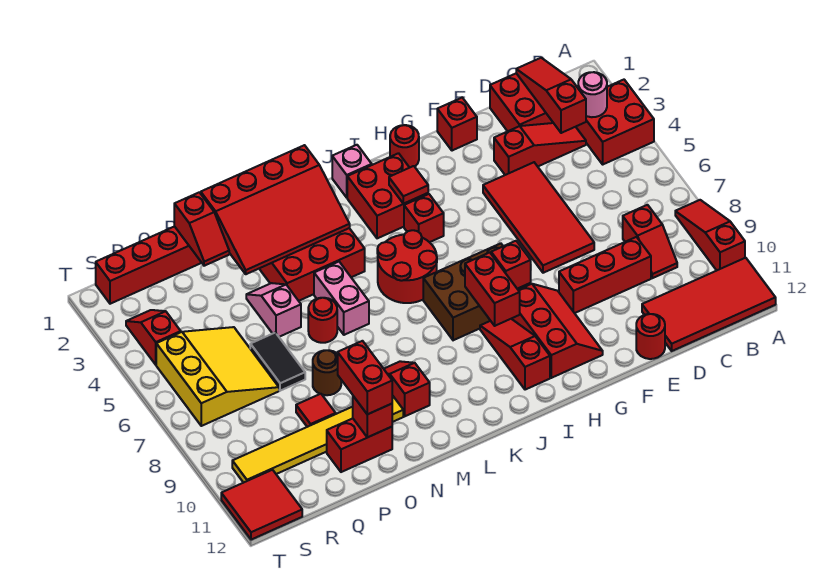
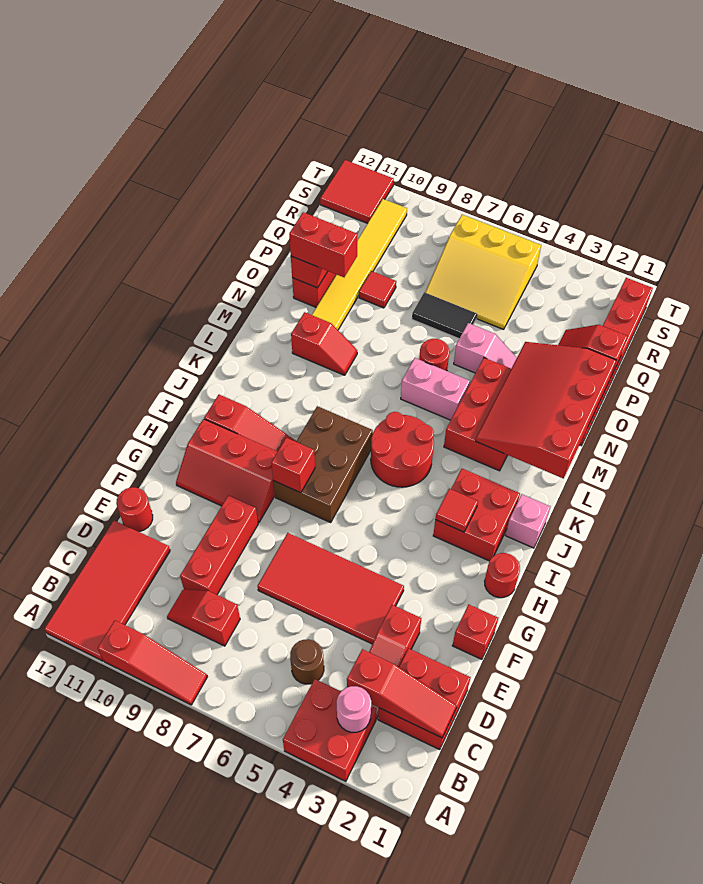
red brick I4 level 1 -> none
red brick I8:I9 level 2 -> none
brown round brick O8 level 1 -> brown round brick C5 level 1
red slope S3:S4 level 1 top 4 -> none

